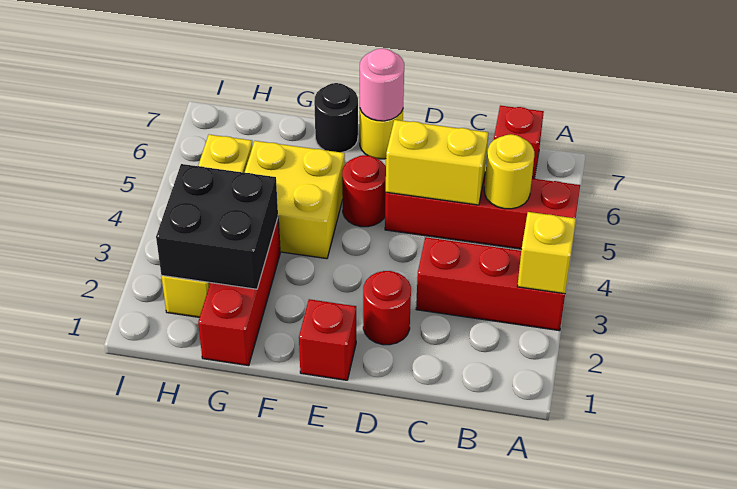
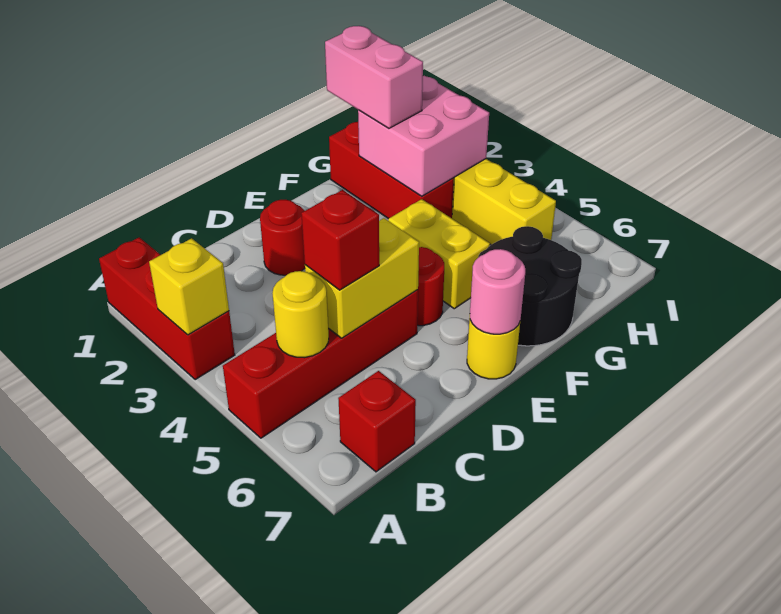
red brick A3:C3 level 1 -> red brick A1:A3 level 1
red brick E1 level 1 -> red brick C5 level 3
yellow brick F4:G5 level 1 -> yellow brick F4:F5 level 1
black round brick F7 level 1 -> black round brick F6:G7 level 1
none -> pink brick G1:G2 level 3
black brick G2:H3 level 2 -> pink brick G2:H3 level 2

